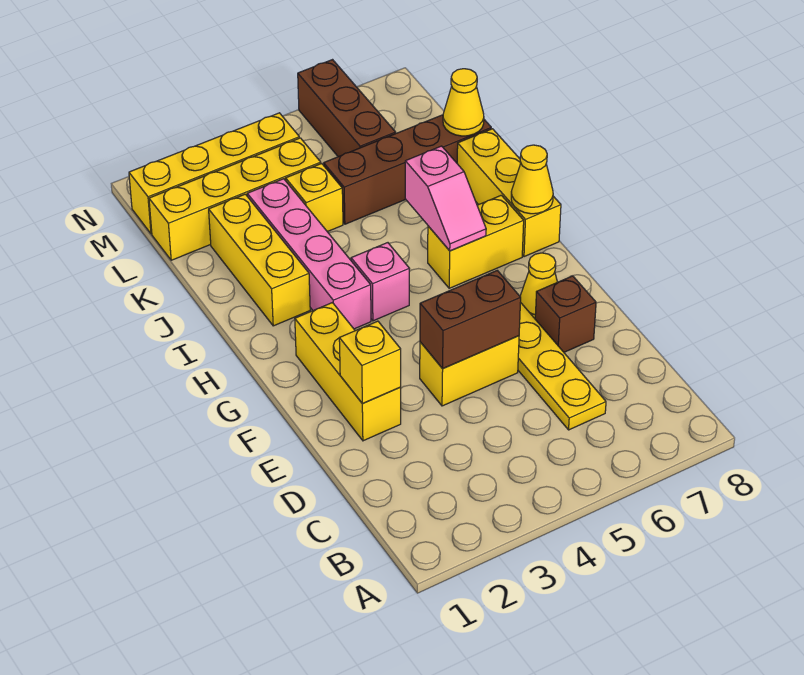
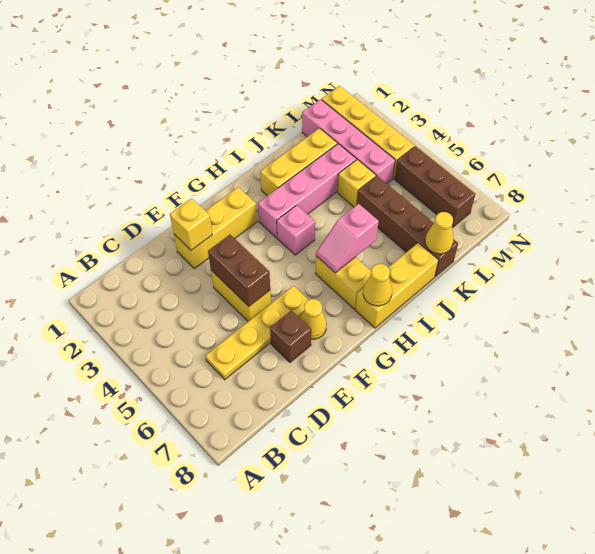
yellow brick L1:L4 level 1 -> pink brick L1:L4 level 1
brown brick L6:N6 level 1 -> brown brick M5:M7 level 1

